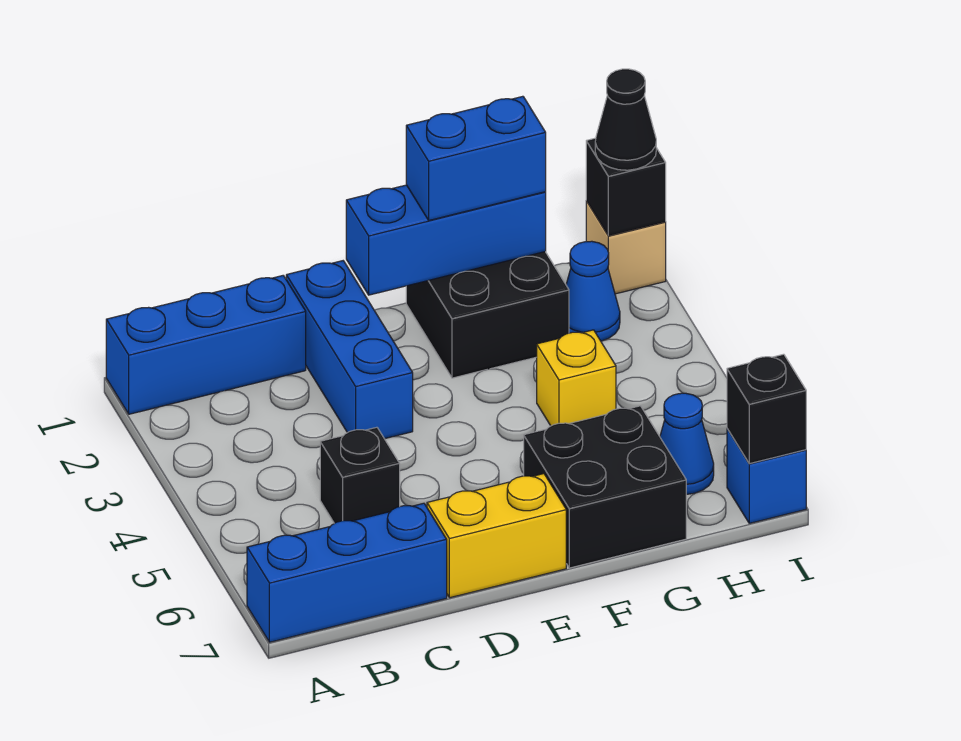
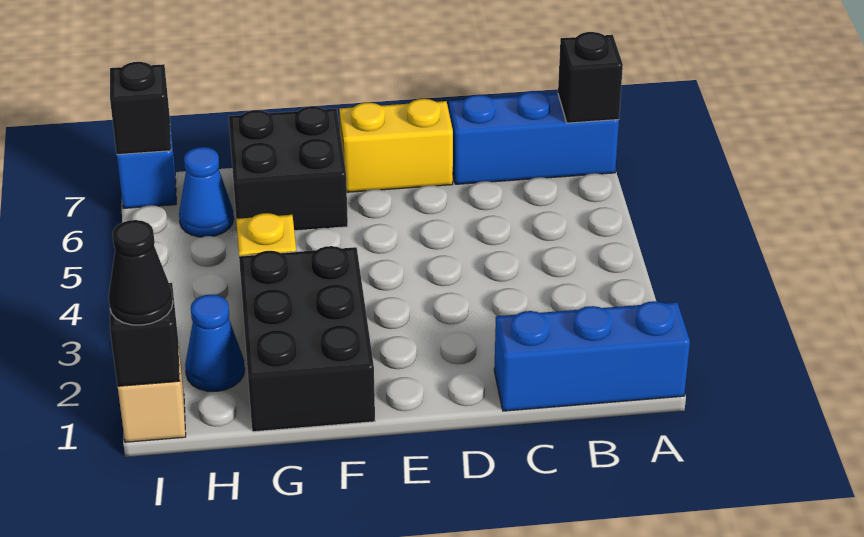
black brick C5 level 1 -> black brick A7 level 2
blue brick D1:D3 level 1 -> none
blue brick E1:G1 level 2 -> none
black brick F1:G2 level 1 -> black brick F1:G3 level 1
blue brick F1:G1 level 3 -> none

